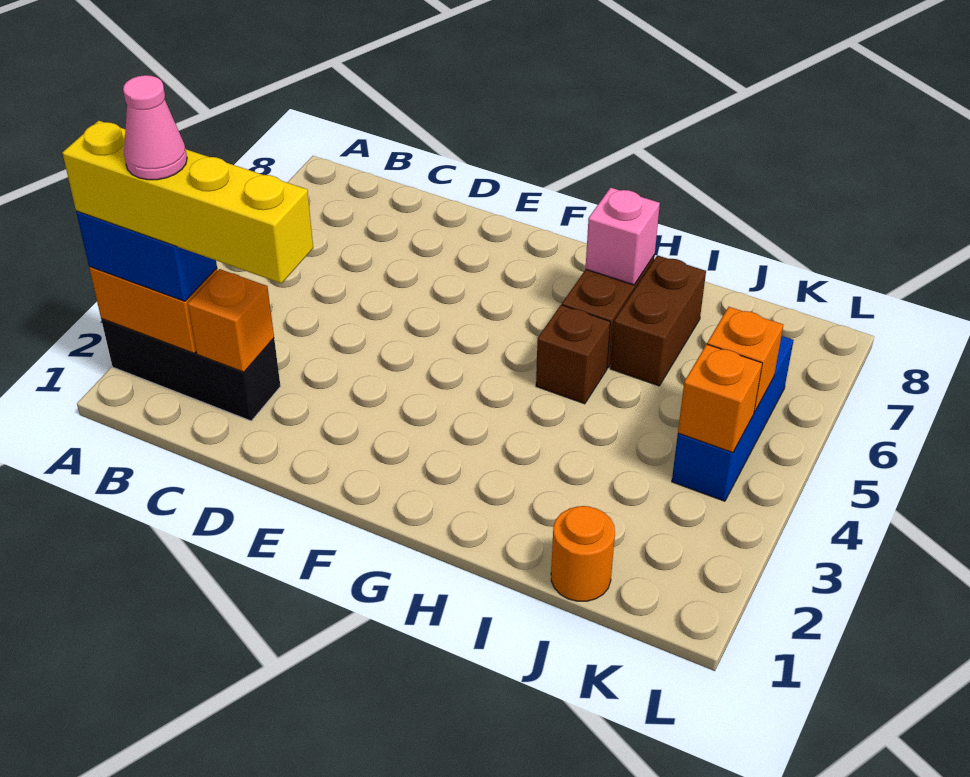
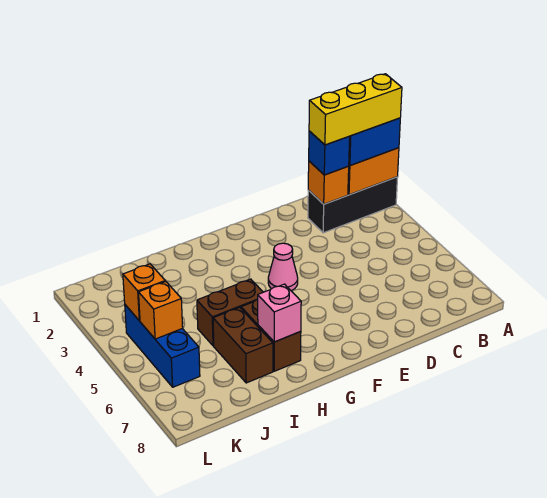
yellow brick A2:D2 level 4 -> yellow brick A2:C2 level 4
pink cone B2 level 5 -> pink cone F4 level 1
none -> blue brick C2 level 3
brown brick H5 level 1 -> brown brick H5:I5 level 1
orange round brick J1 level 1 -> none

